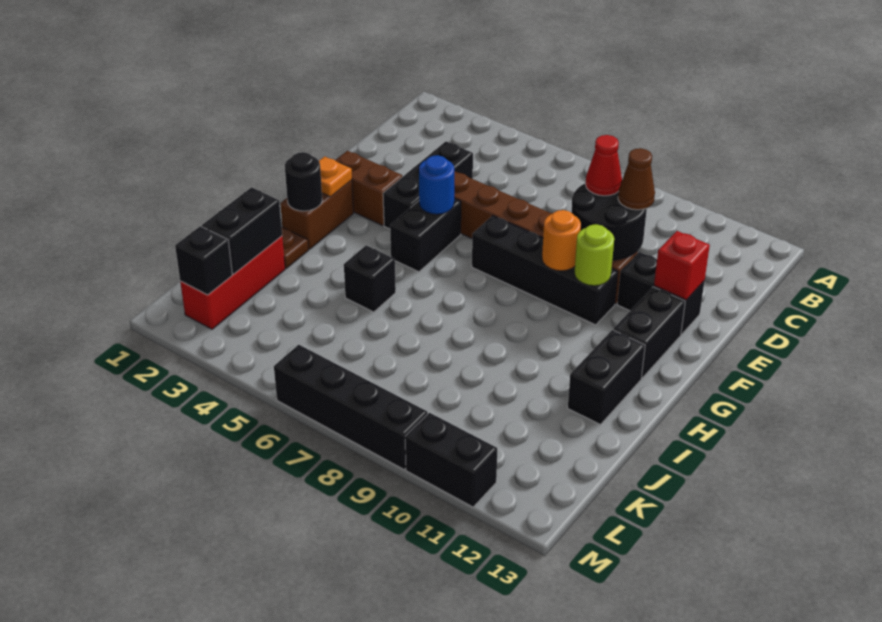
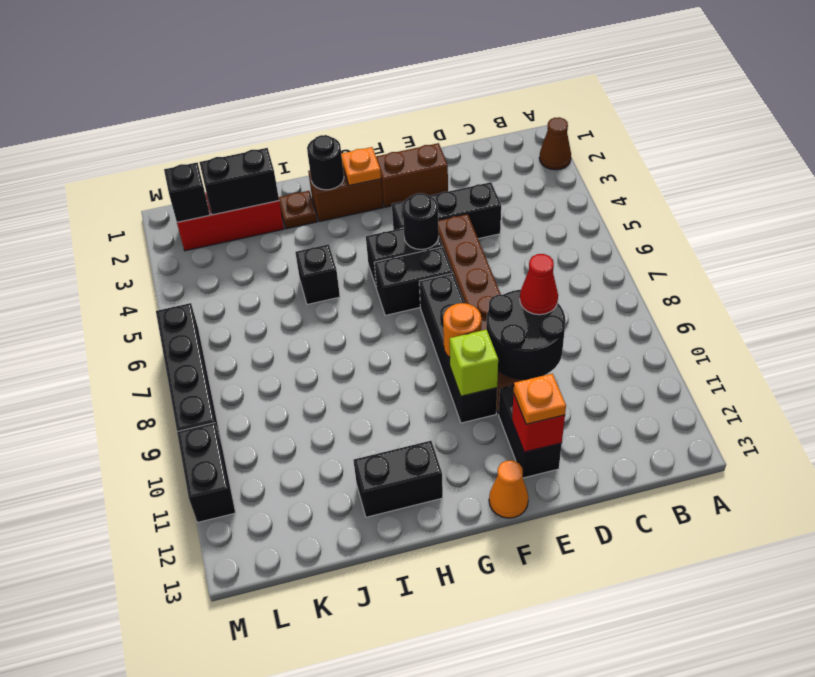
brown cone D10 level 3 -> brown cone A2 level 1
none -> orange plate E12 level 3
brown brick F2:F3 level 1 -> brown brick E2:F2 level 1
blue round brick F5 level 2 -> black round brick F5 level 2
lime round brick F10 level 2 -> lime brick F10 level 2
black brick F12:G12 level 1 -> black brick F6:G6 level 1
none -> orange cone F13 level 1

